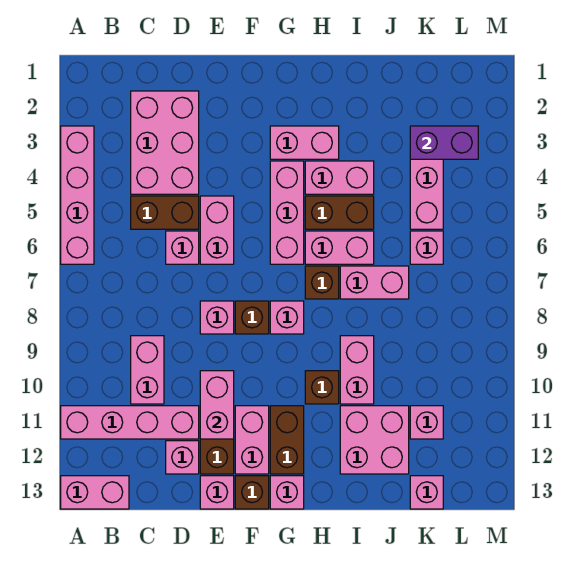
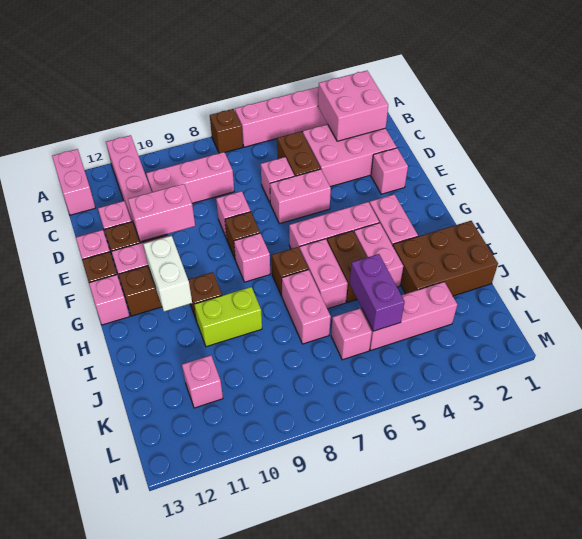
none -> brown brick A7 level 1
pink brick C9:C10 level 1 -> pink brick C8:C10 level 1
none -> white brick G11:H11 level 2
none -> brown brick I1:J3 level 1
pink brick I9:I10 level 1 -> lime brick I9:I10 level 1
pink brick I11:J12 level 1 -> pink brick B2:C3 level 2
purple brick K3:L3 level 2 -> purple brick J5:K5 level 2
pink brick K13 level 1 -> pink brick E2 level 1

